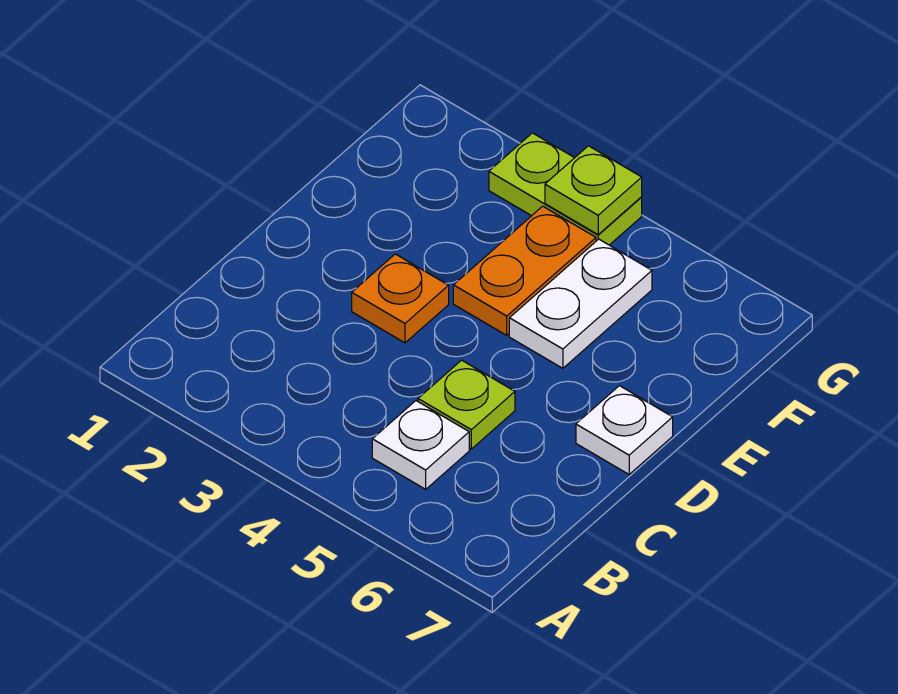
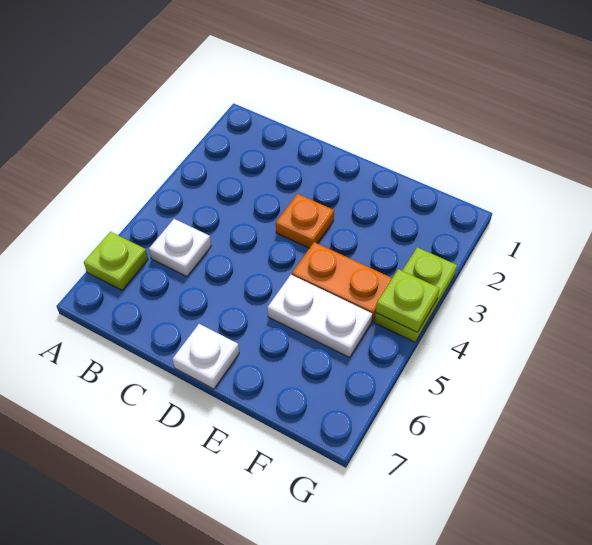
lime plate C5 level 1 -> lime plate A6 level 1

